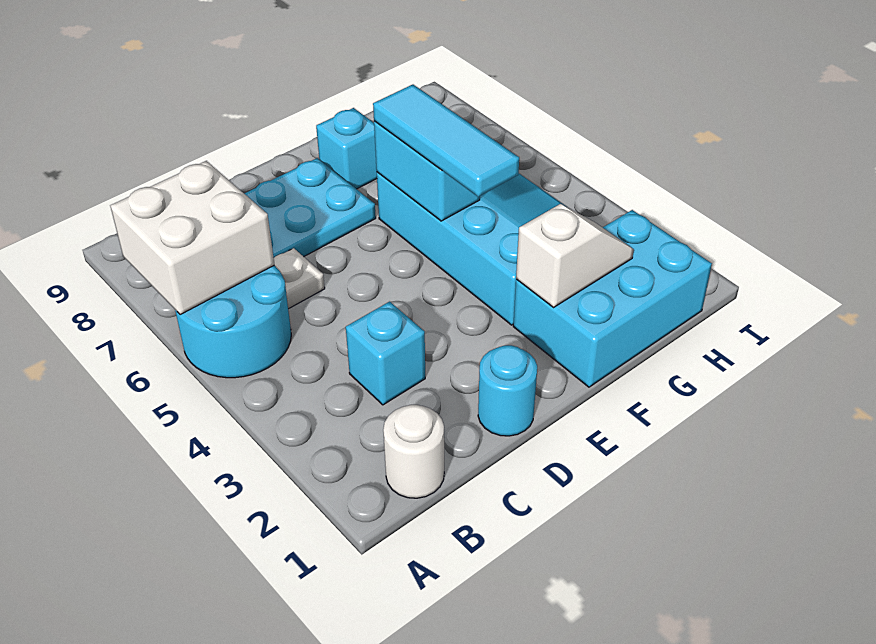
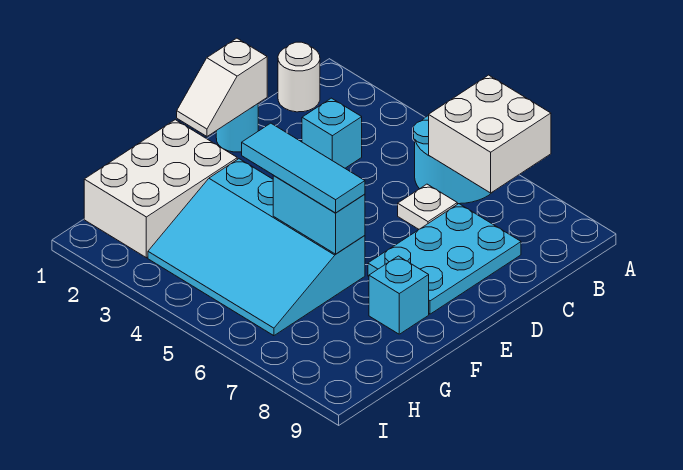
cyan brick F1:H2 level 1 -> white brick F1:H2 level 1
white slope F2:G2 level 2 top F -> white slope D1:E1 level 2 top D

